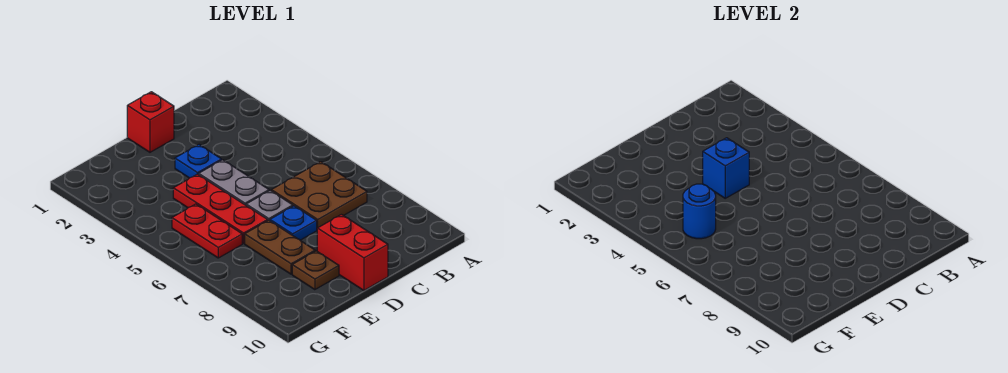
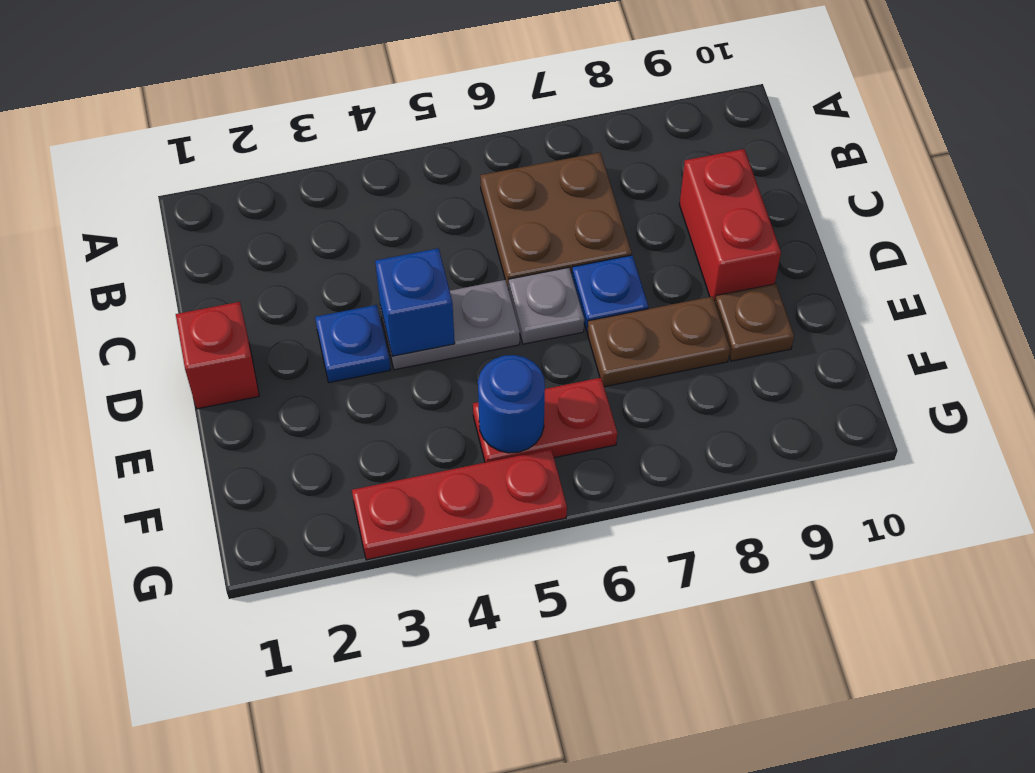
red brick D9:D10 level 1 -> red brick C9:D9 level 1
red plate E4:E6 level 1 -> red plate G3:G5 level 1

